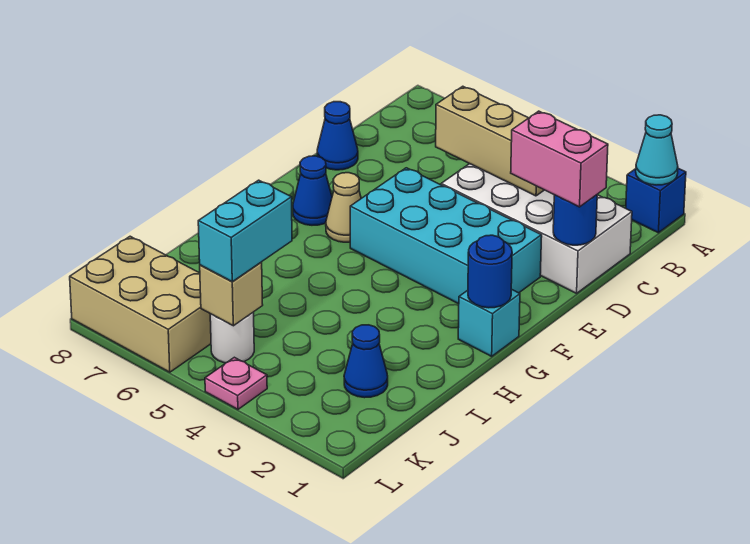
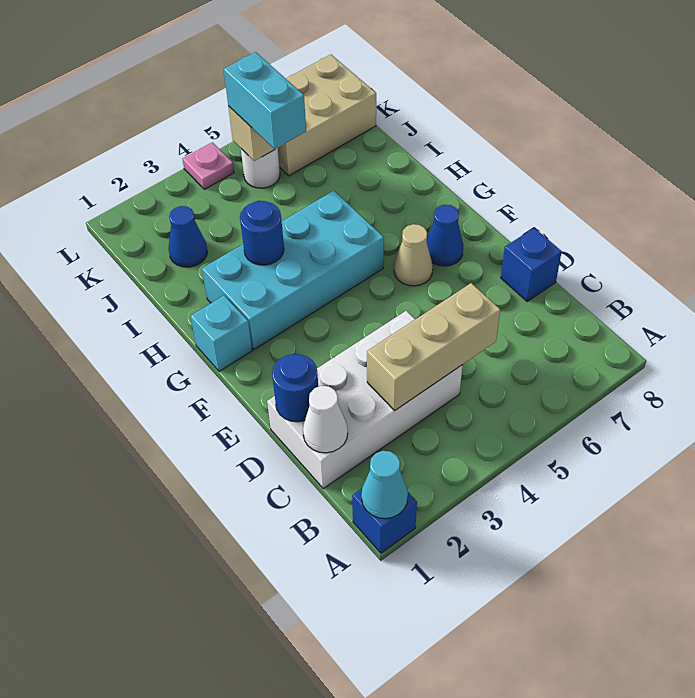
none -> white cone C1 level 2
pink brick D1:D2 level 3 -> none
blue cone D8 level 1 -> blue brick D8 level 1
cyan brick E2:F5 level 1 -> cyan brick G2:H5 level 1
blue round brick G1 level 2 -> blue round brick H3 level 2

